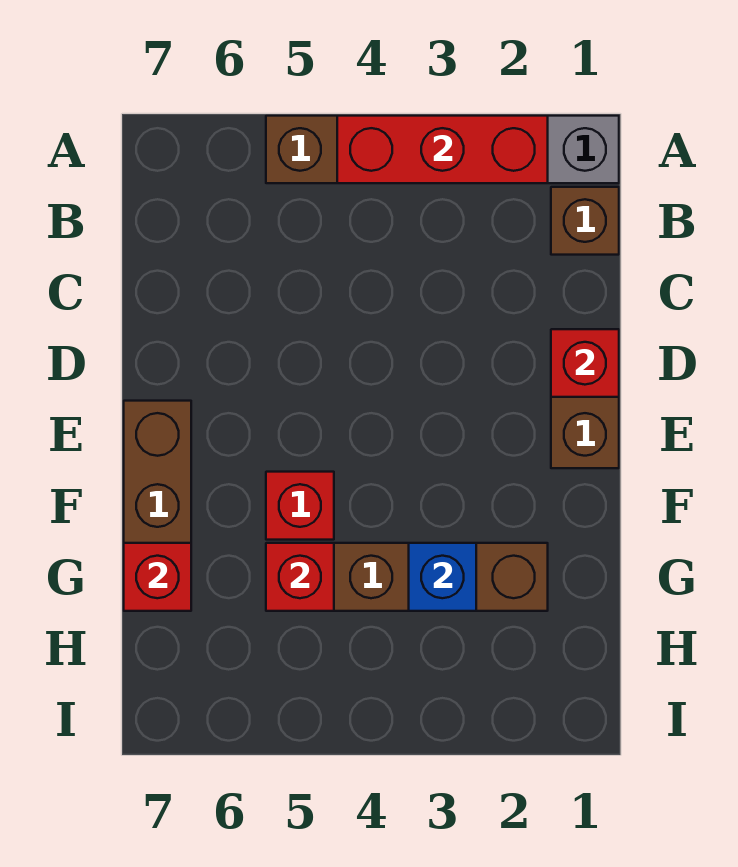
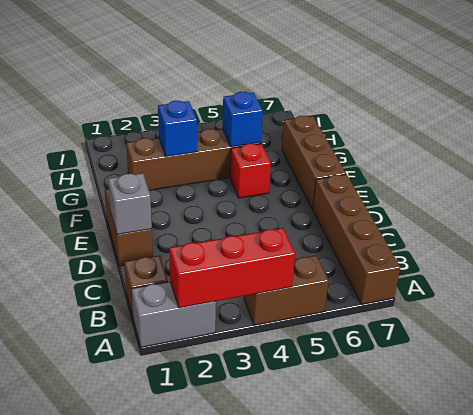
none -> brown brick A7:D7 level 1
red brick D1 level 2 -> grey brick D1 level 2
red brick G5 level 2 -> blue brick G5 level 2
red brick G7 level 2 -> none

